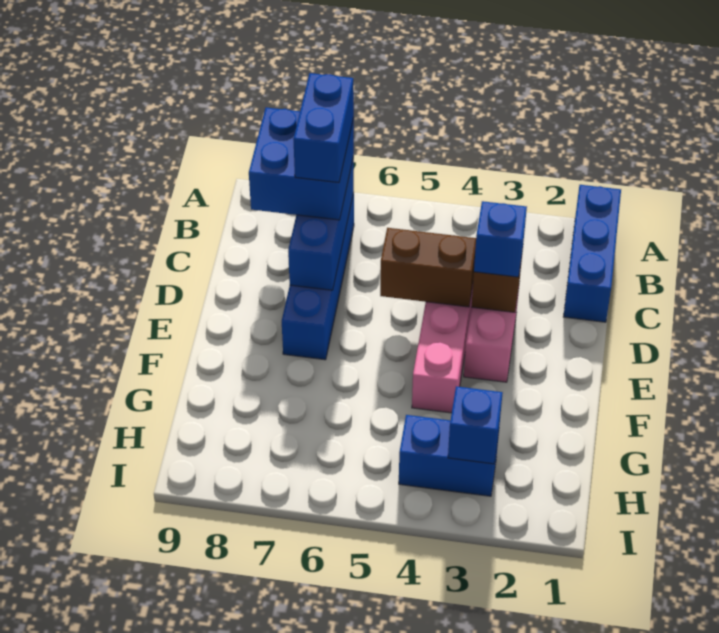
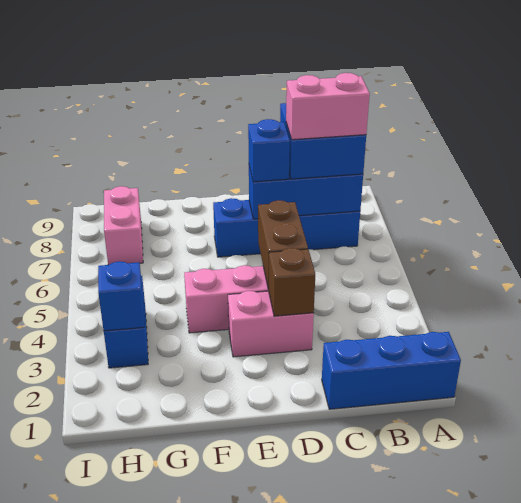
blue brick B7:C7 level 4 -> pink brick B7:C7 level 4
blue brick D3 level 3 -> blue brick D7 level 3
none -> pink brick H7:H8 level 1

